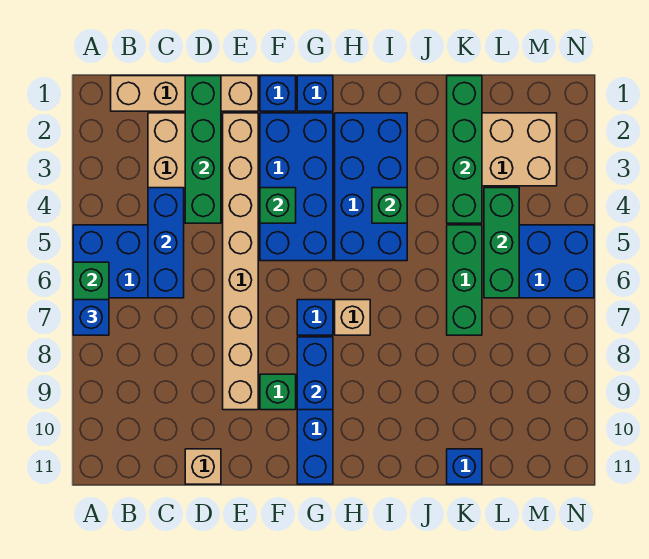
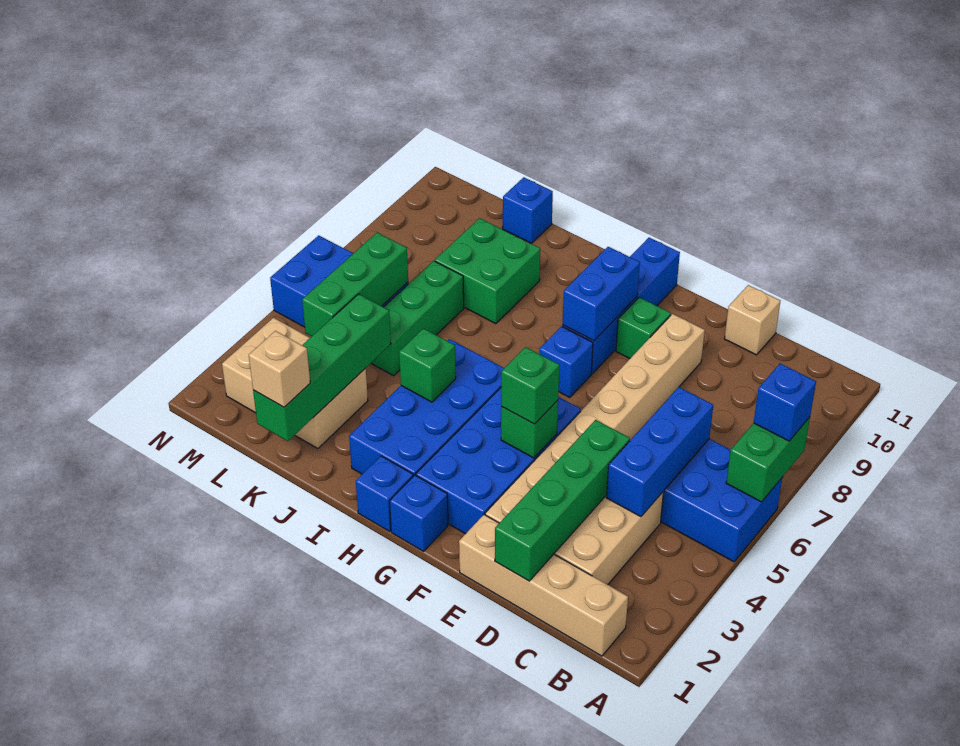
blue brick F1 level 1 -> blue brick H1 level 1
none -> green brick F4 level 3
tan brick H7 level 1 -> tan brick K1 level 3
none -> green brick J8:K9 level 1

